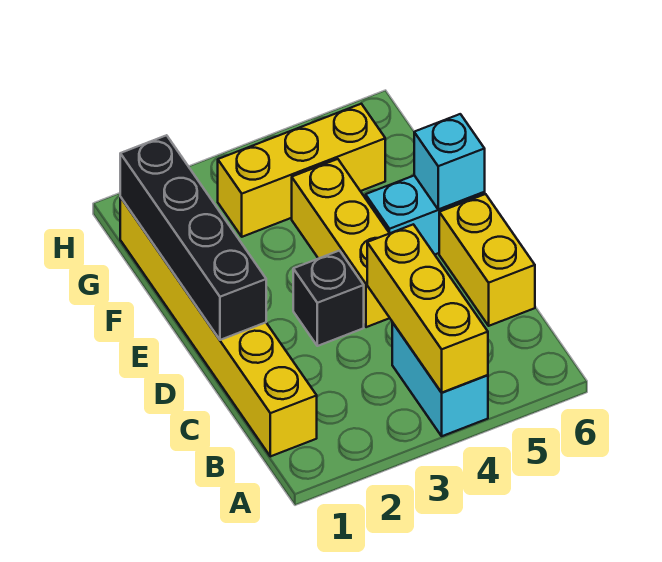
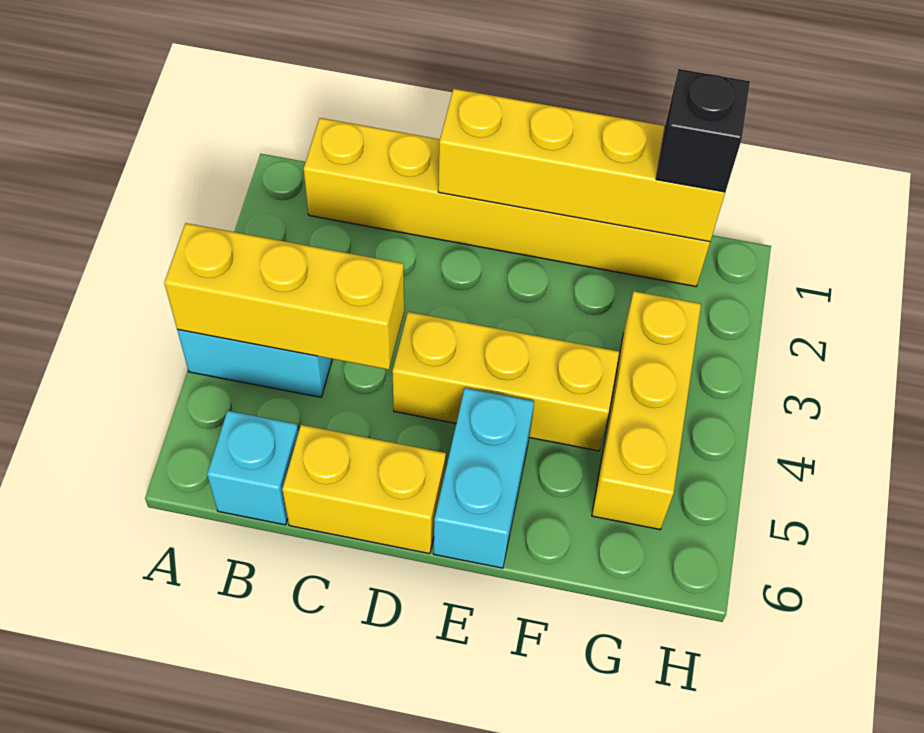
black brick D1:G1 level 2 -> yellow brick D1:G1 level 2
black brick D3 level 1 -> black brick G1 level 3
cyan brick E6 level 2 -> cyan brick B6 level 1

